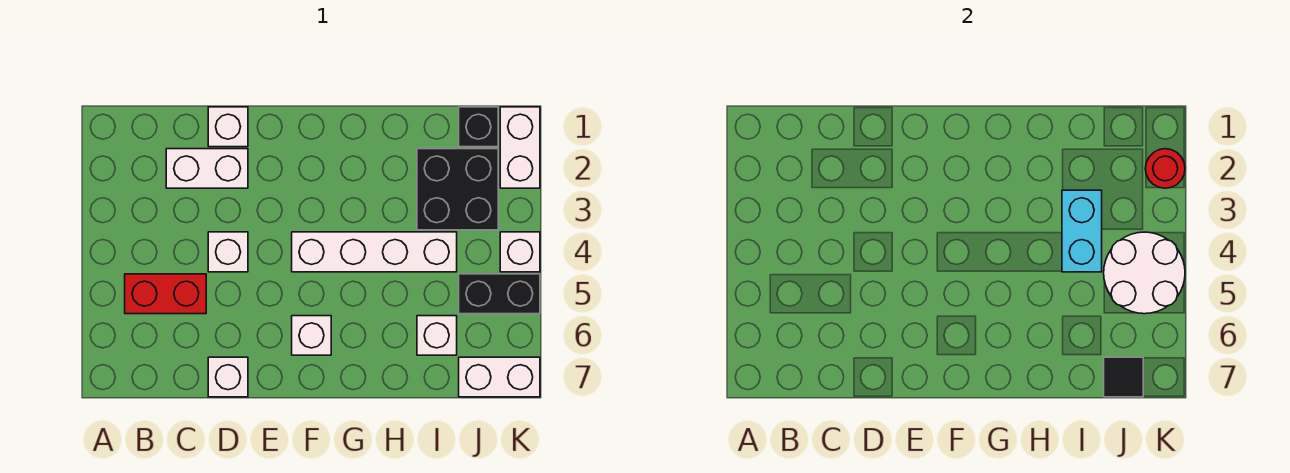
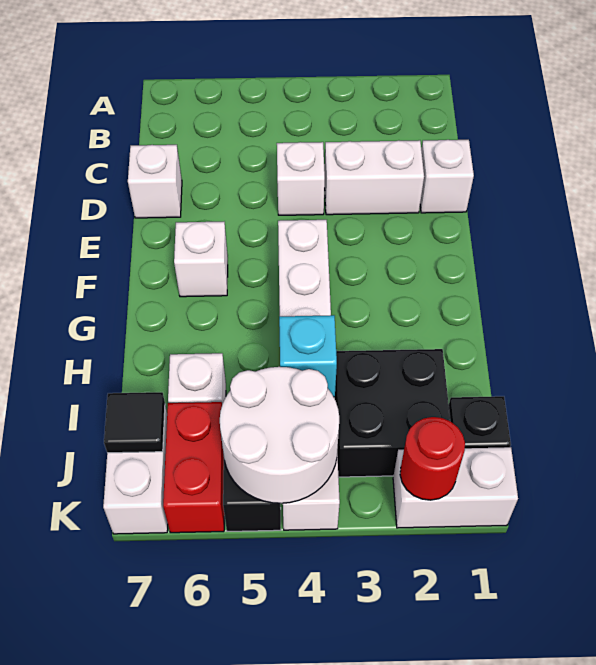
red brick B5:C5 level 1 -> red brick J6:K6 level 1
white brick C2:D2 level 1 -> white brick D2:D3 level 1
cyan brick I3:I4 level 2 -> cyan brick I4 level 2

